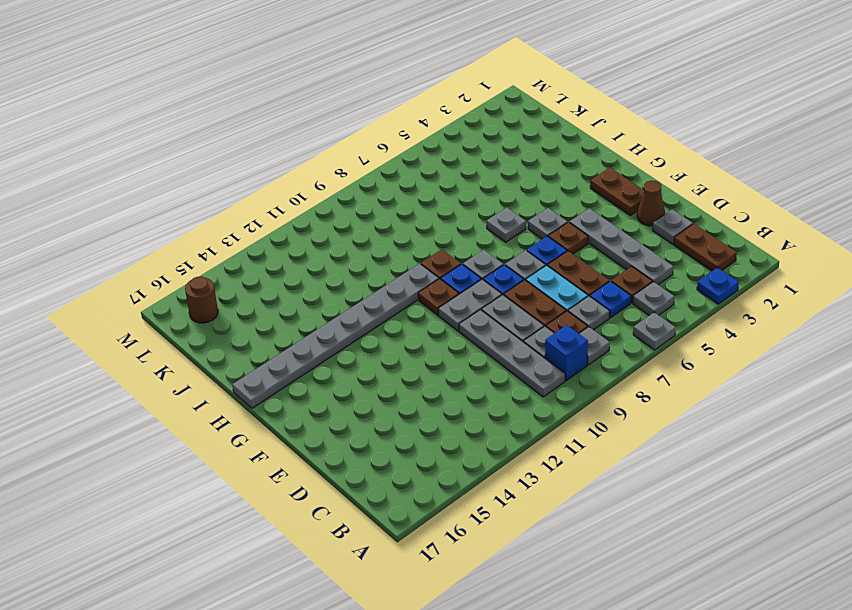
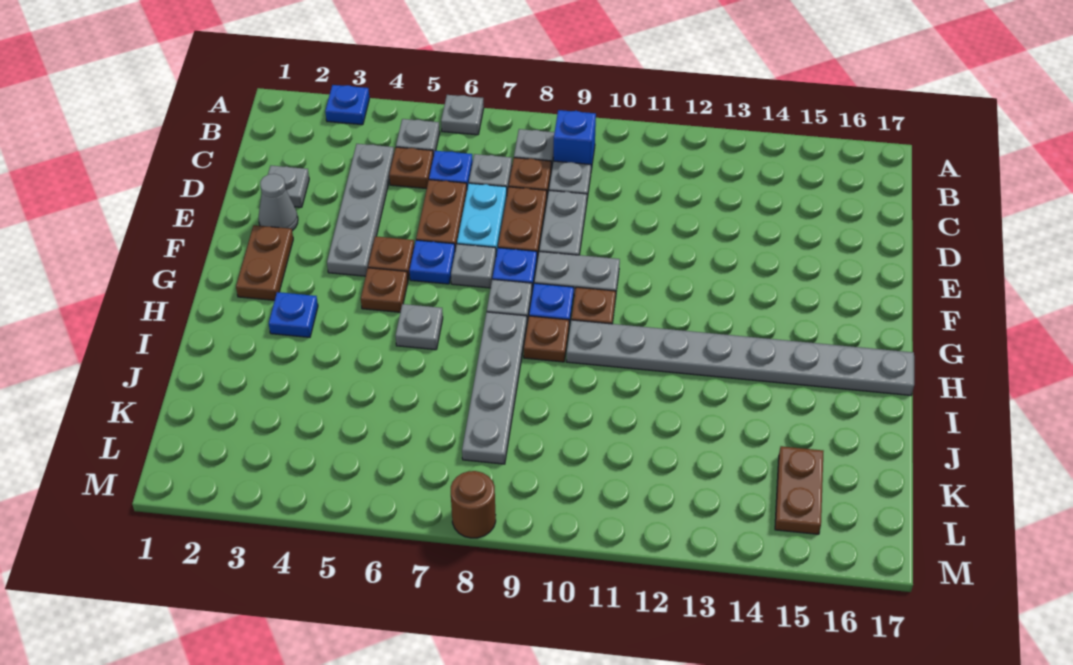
brown plate B2:C2 level 1 -> brown plate K15:L15 level 1
grey plate B10:E10 level 1 -> grey plate H8:K8 level 1
brown cone E2 level 1 -> grey cone E2 level 1
grey plate G5 level 1 -> brown plate G5 level 1
none -> blue plate H3 level 1
brown round brick L16 level 1 -> brown round brick M8 level 1

